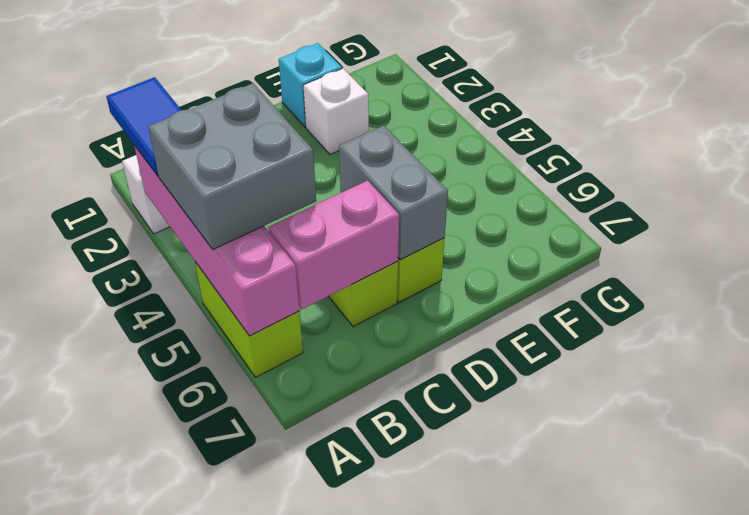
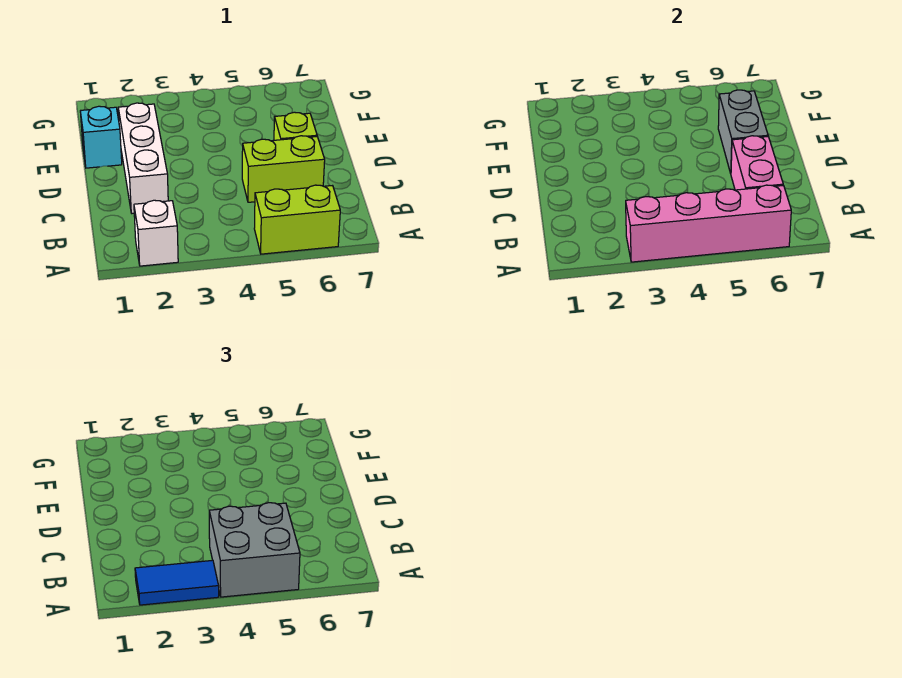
grey brick D5:D6 level 2 -> grey brick D6:E6 level 2
white brick E2 level 1 -> white brick C2:E2 level 1

